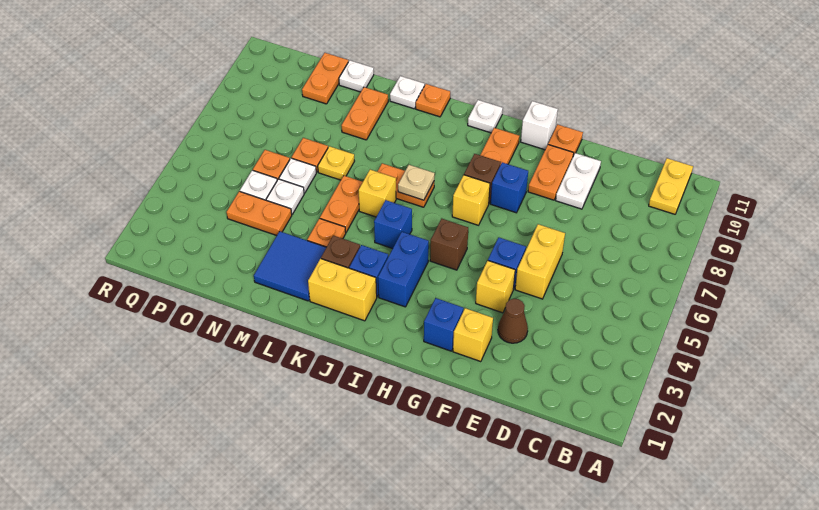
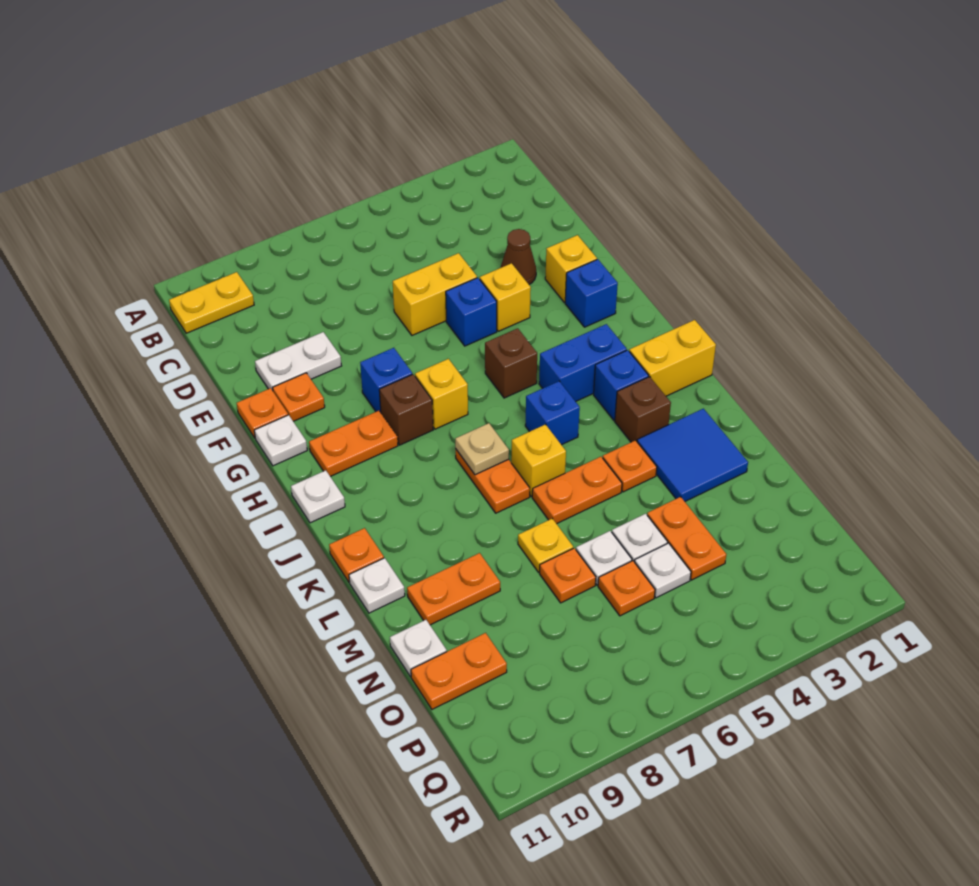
orange plate F9:F10 level 1 -> orange plate F10 level 1
white brick G11 level 1 -> white plate G11 level 1
yellow brick J2:K2 level 1 -> yellow brick J1:J2 level 1

